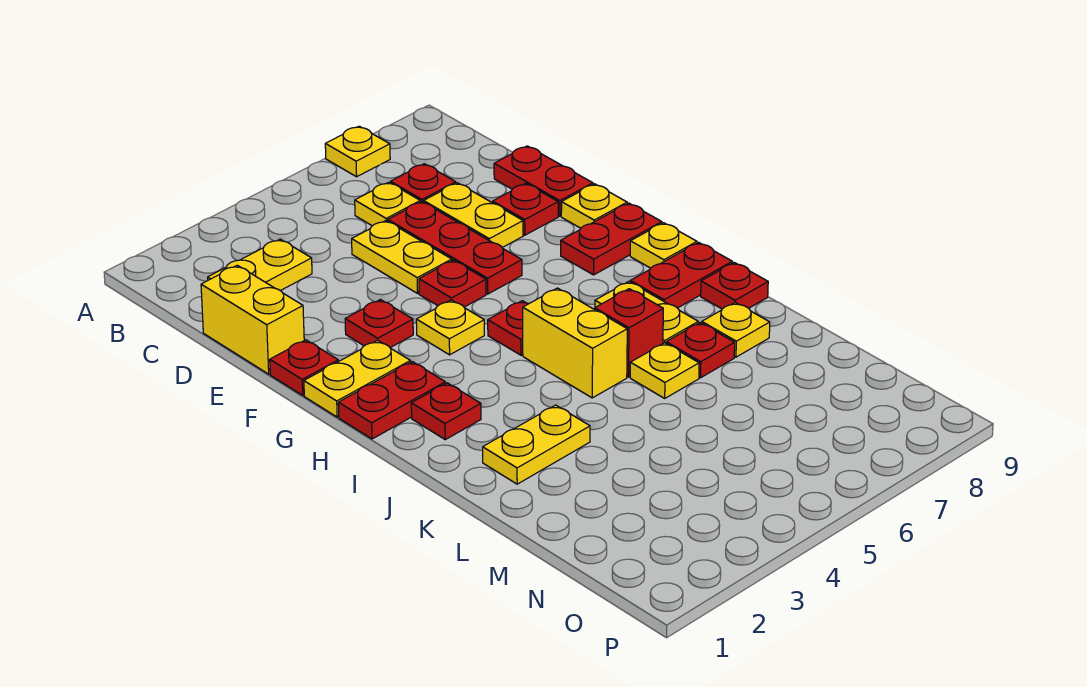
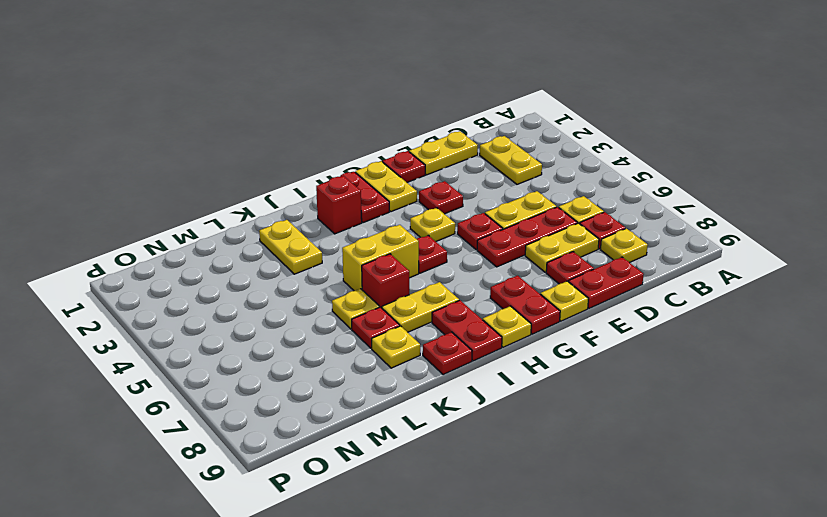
yellow plate A7 level 1 -> yellow plate C8 level 1
yellow brick D1:E1 level 1 -> yellow plate D1:E1 level 1
red plate I2 level 1 -> red brick I2 level 1

